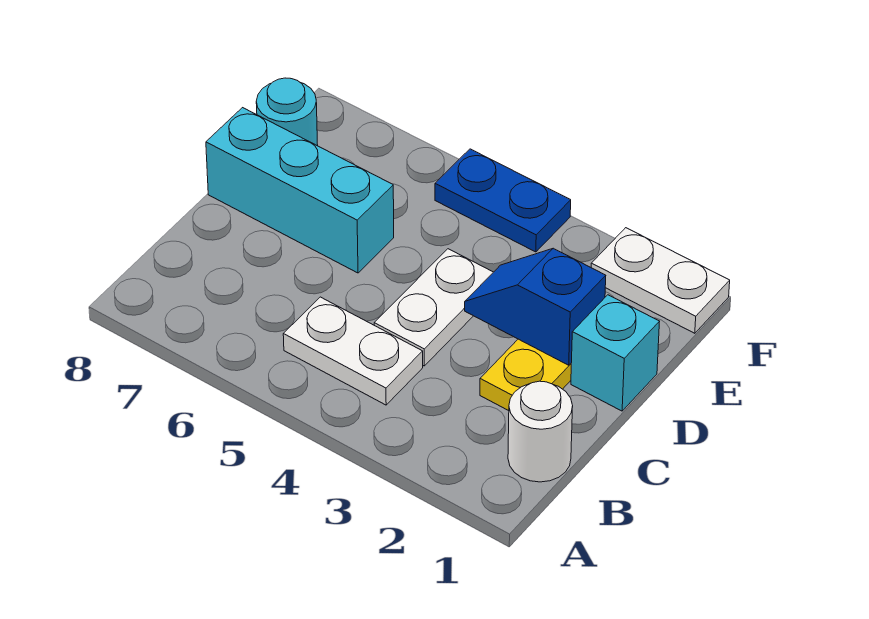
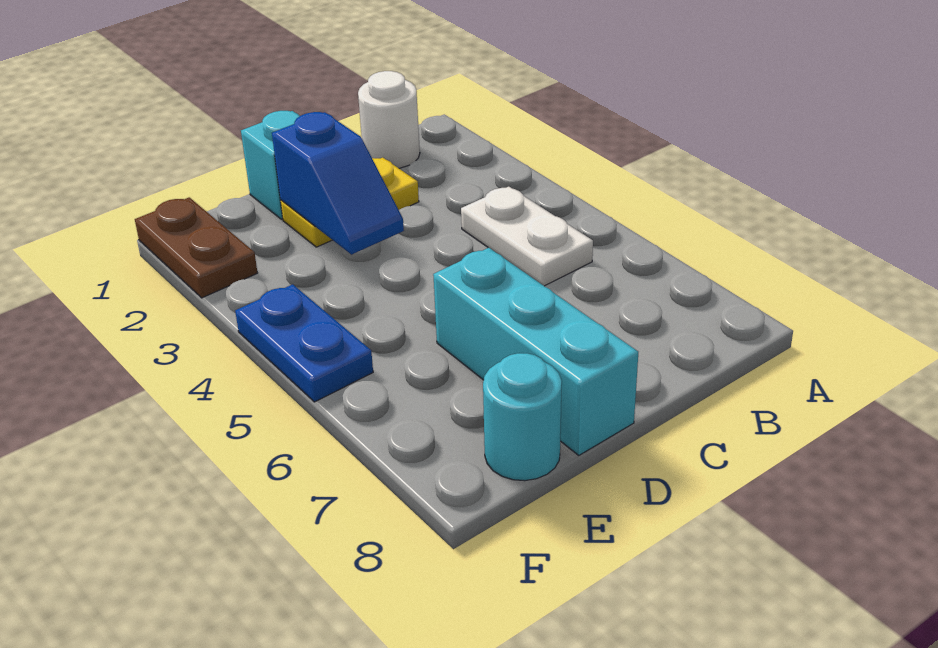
white plate C4:D4 level 1 -> none
white plate F1:F2 level 1 -> brown plate F1:F2 level 1

